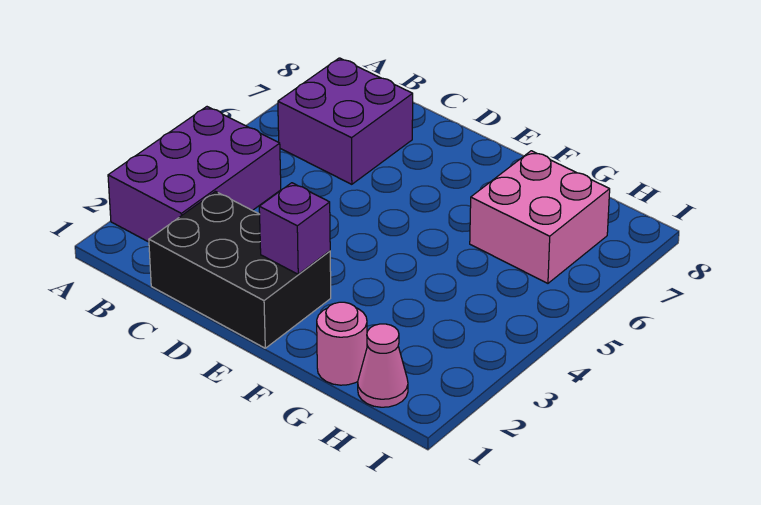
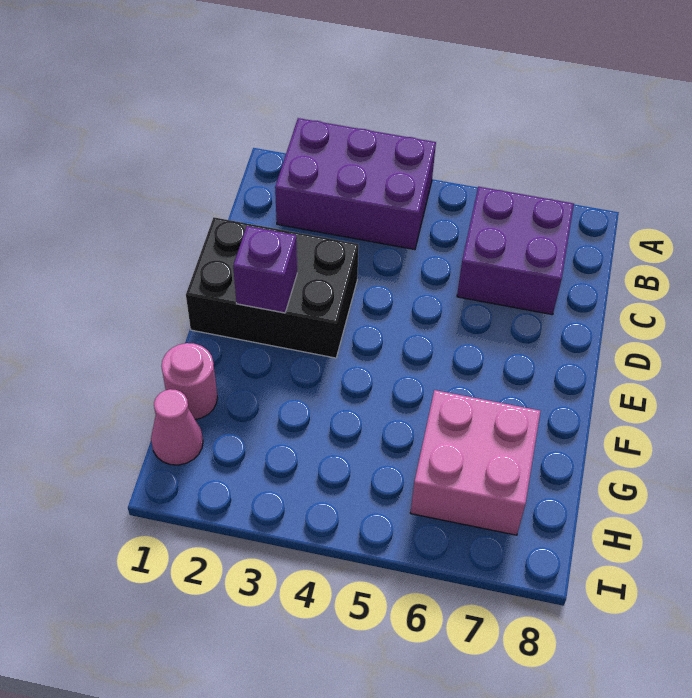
black brick C1:E2 level 1 -> black brick D1:E3 level 1

